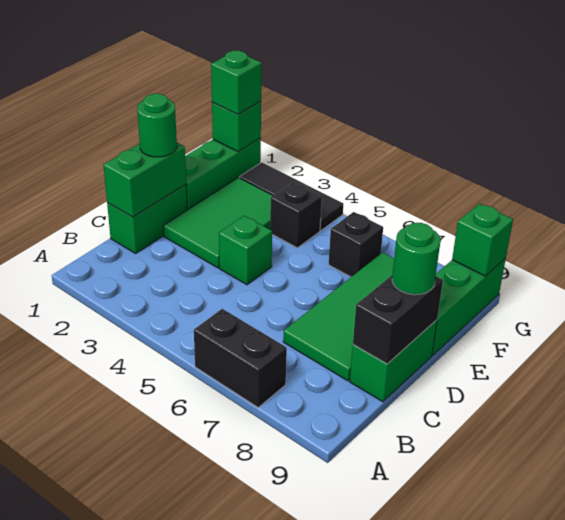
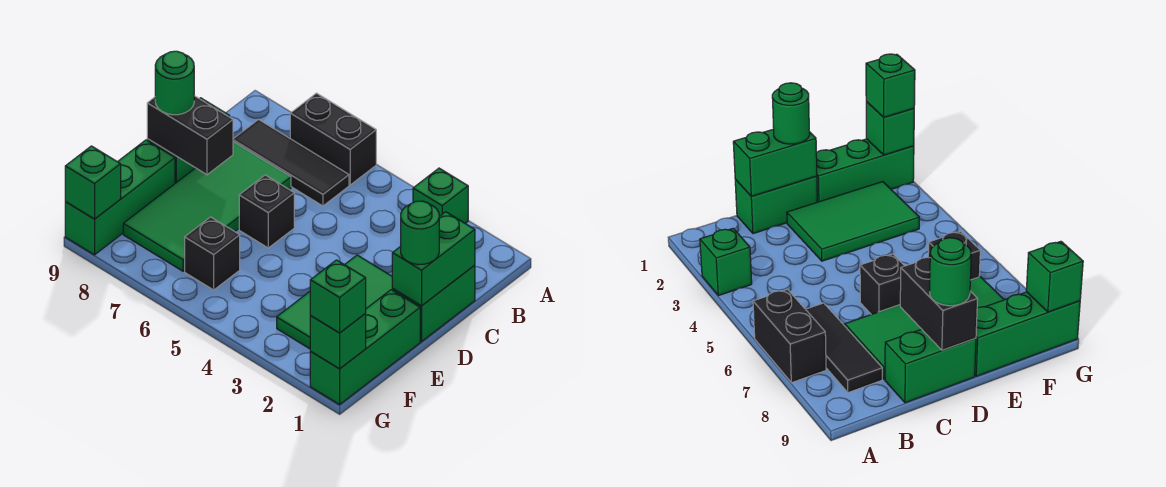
black brick C9:D9 level 2 -> black brick D8:D9 level 2
green brick D4 level 1 -> green brick A3 level 1
black brick F4 level 1 -> black brick D6 level 1
black tile G2:G4 level 1 -> black tile B6:B8 level 1

